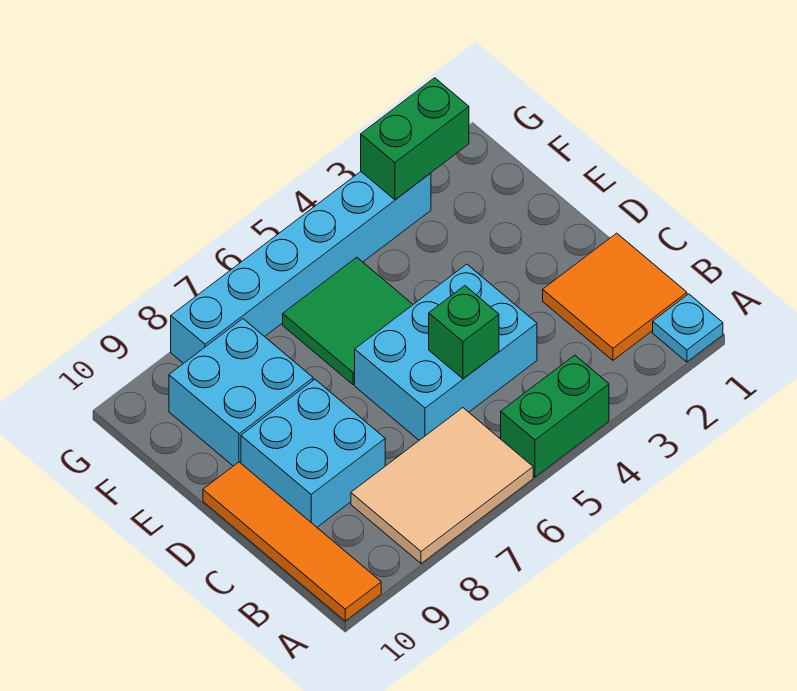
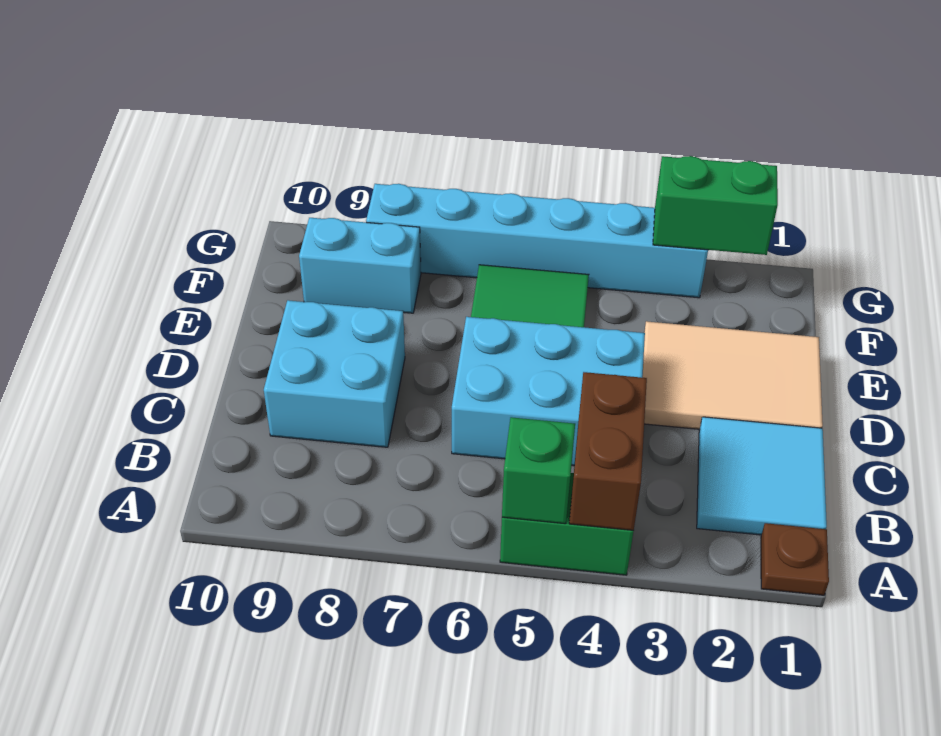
cyan plate A1 level 1 -> brown plate A1 level 1
none -> brown brick A4:B4 level 2
tan tile A6:B8 level 1 -> tan tile D1:E3 level 1
orange tile A10:D10 level 1 -> none
orange tile B1:C2 level 1 -> cyan tile B1:C2 level 1
green brick C5 level 2 -> green brick A5 level 2
cyan brick E8:F9 level 1 -> cyan brick F8:F9 level 1

